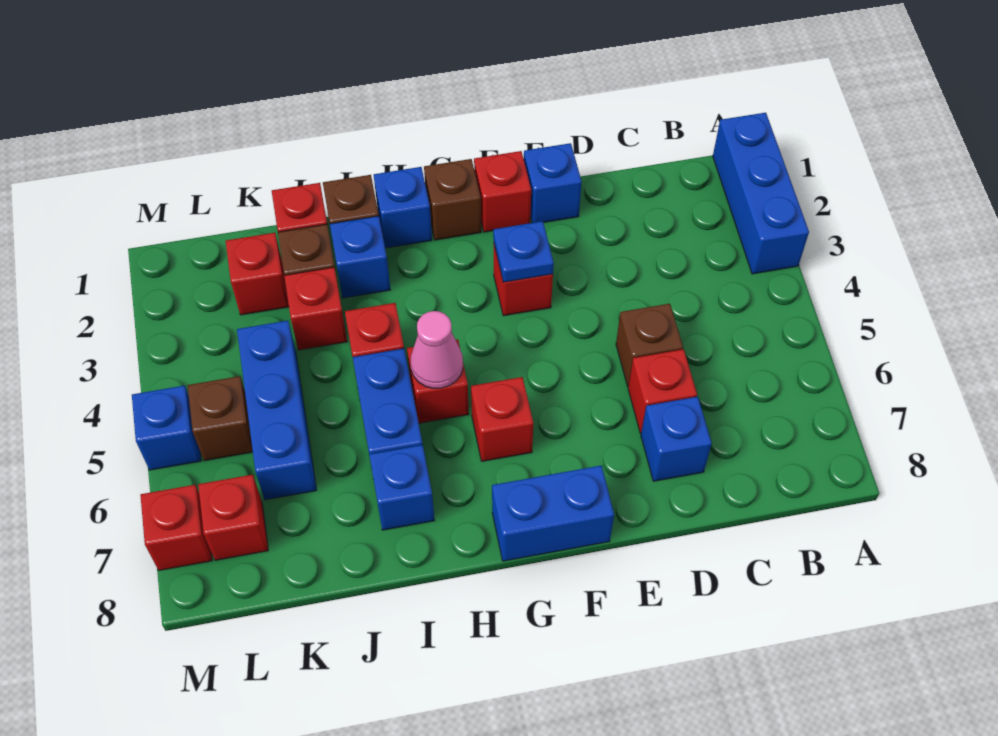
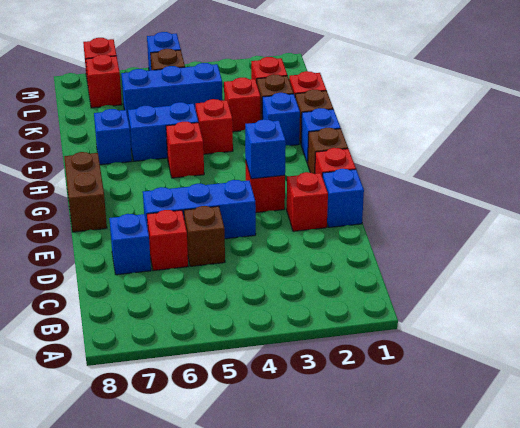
blue brick A1:A3 level 1 -> blue brick E4:E6 level 1
blue plate F3 level 2 -> blue brick F3 level 2
blue brick F8:G8 level 1 -> brown brick F8:G8 level 1
red brick G6 level 1 -> red brick E2 level 1
pink cone H5 level 2 -> none

